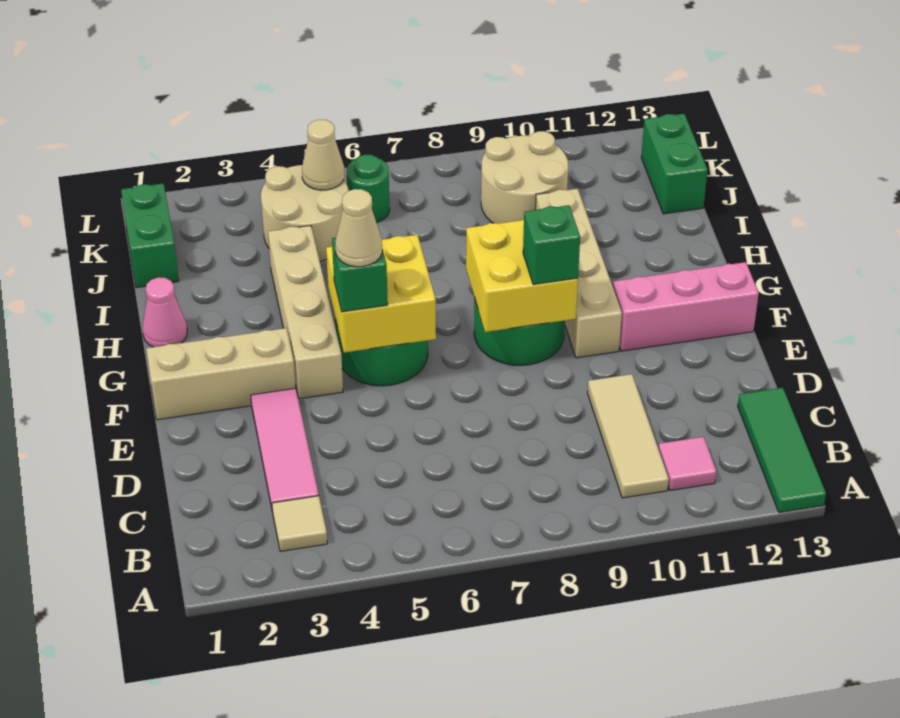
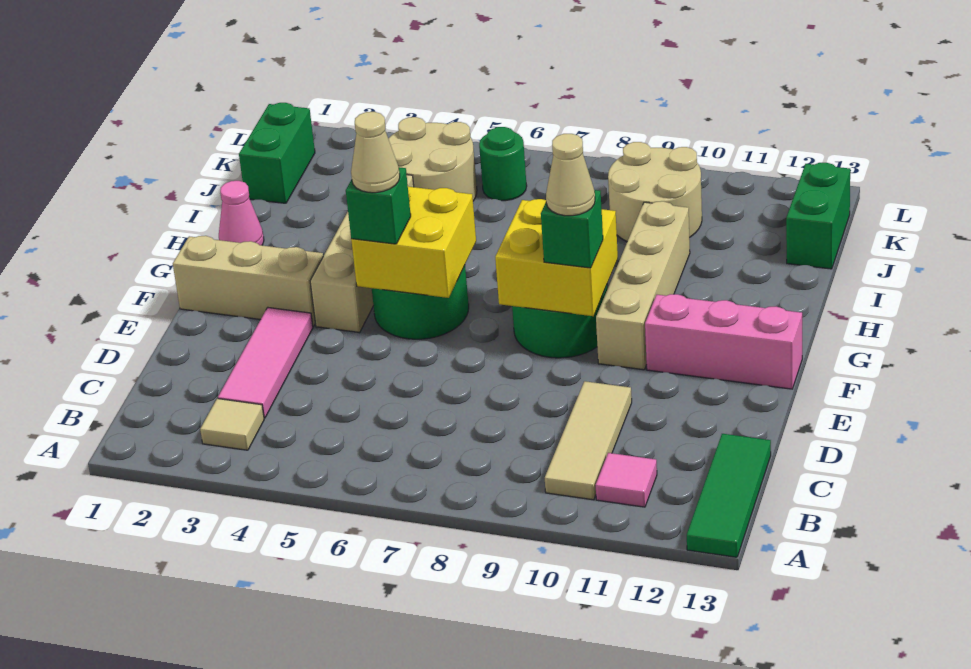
tan cone K5 level 2 -> tan cone F9 level 4

